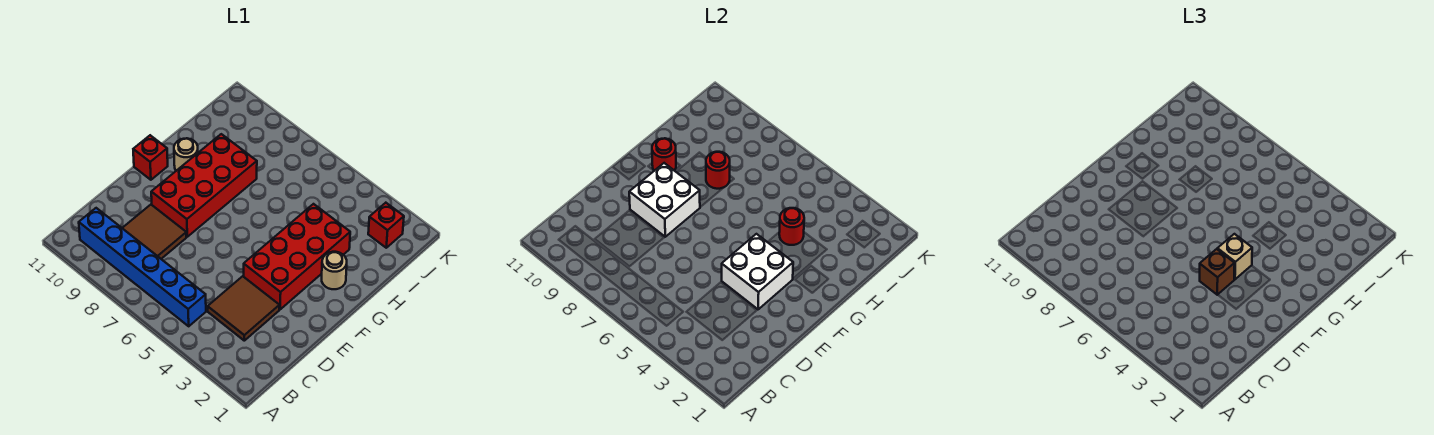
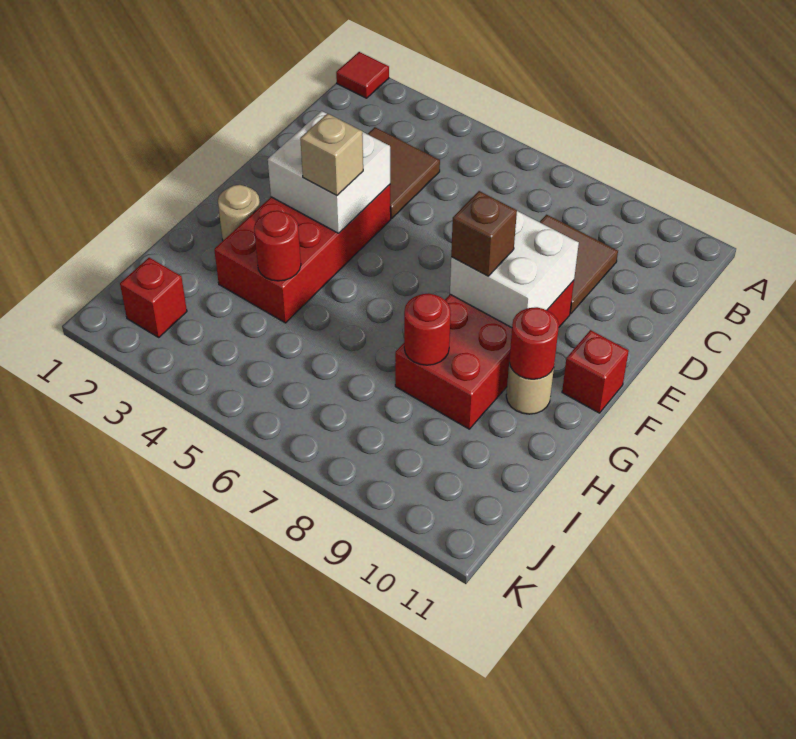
none -> red tile A1 level 1
blue brick B5:B10 level 1 -> none
brown brick E4 level 3 -> brown brick F8 level 3

